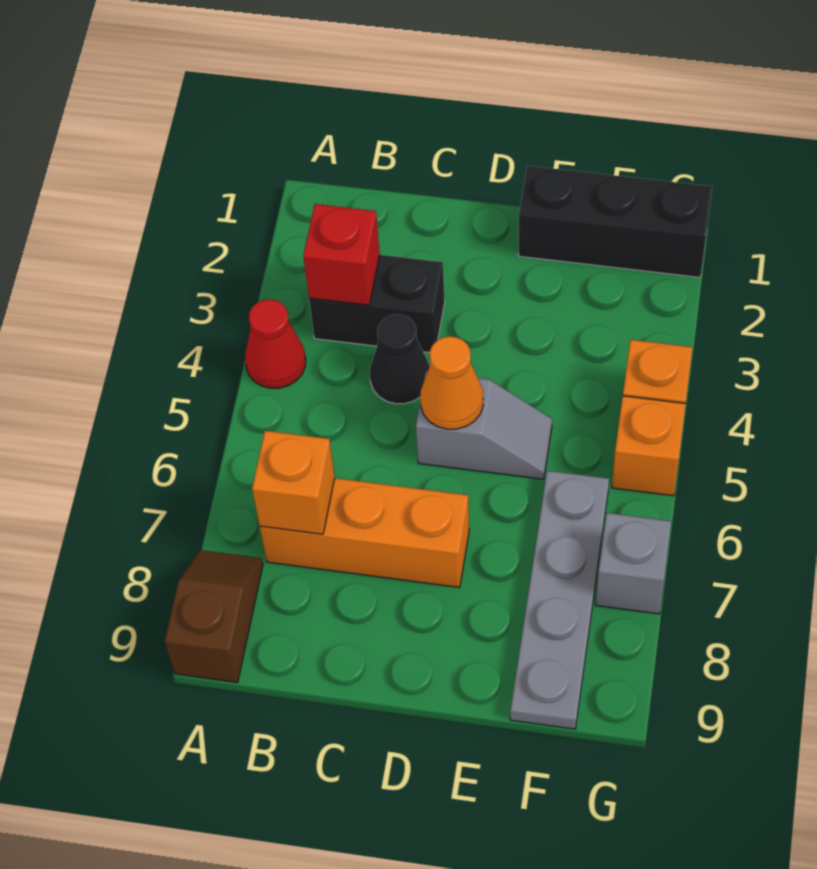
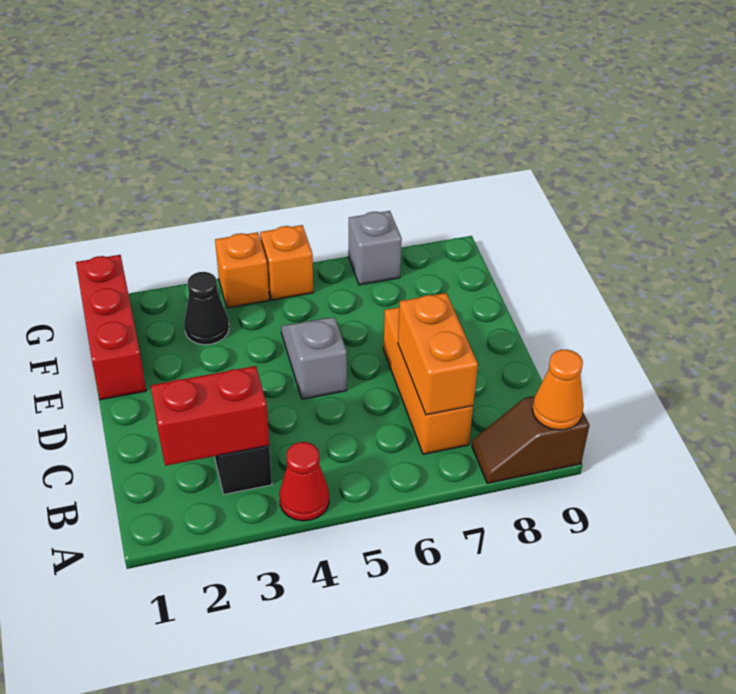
red brick B3 level 2 -> red brick B2:B3 level 2
orange brick B7 level 2 -> orange brick B7:C7 level 2
black cone C4 level 1 -> black cone F3 level 1
orange cone D5 level 2 -> orange cone A9 level 2
black brick E1:G1 level 1 -> red brick E1:G1 level 1
grey plate F6:F9 level 1 -> none

